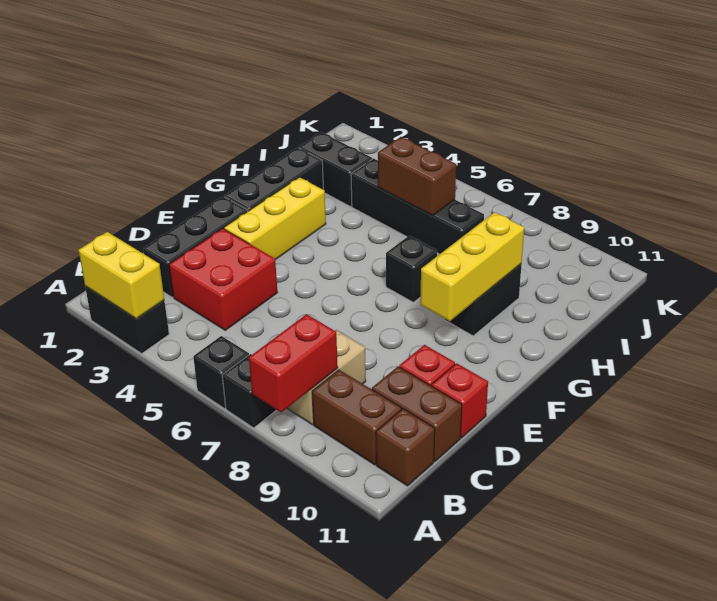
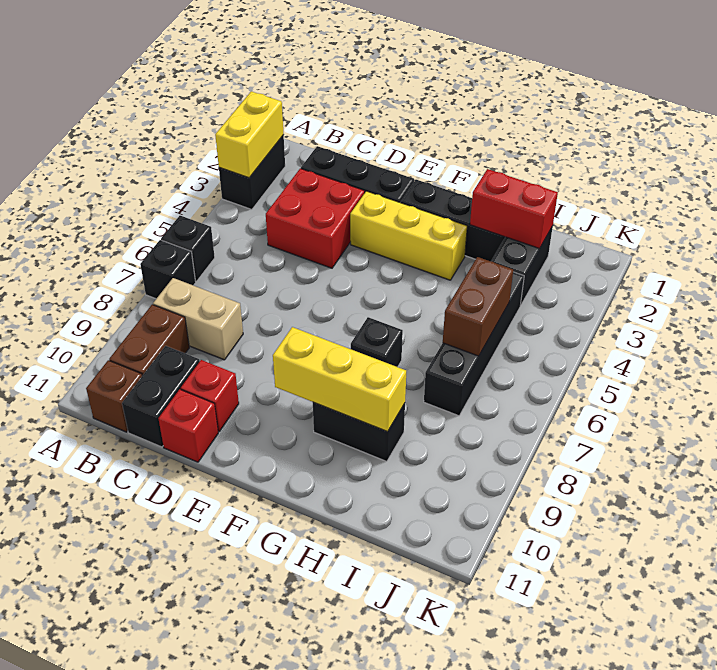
red brick A8:B8 level 2 -> red brick H2:I2 level 2
brown brick C10:C11 level 1 -> black brick C10:C11 level 1

